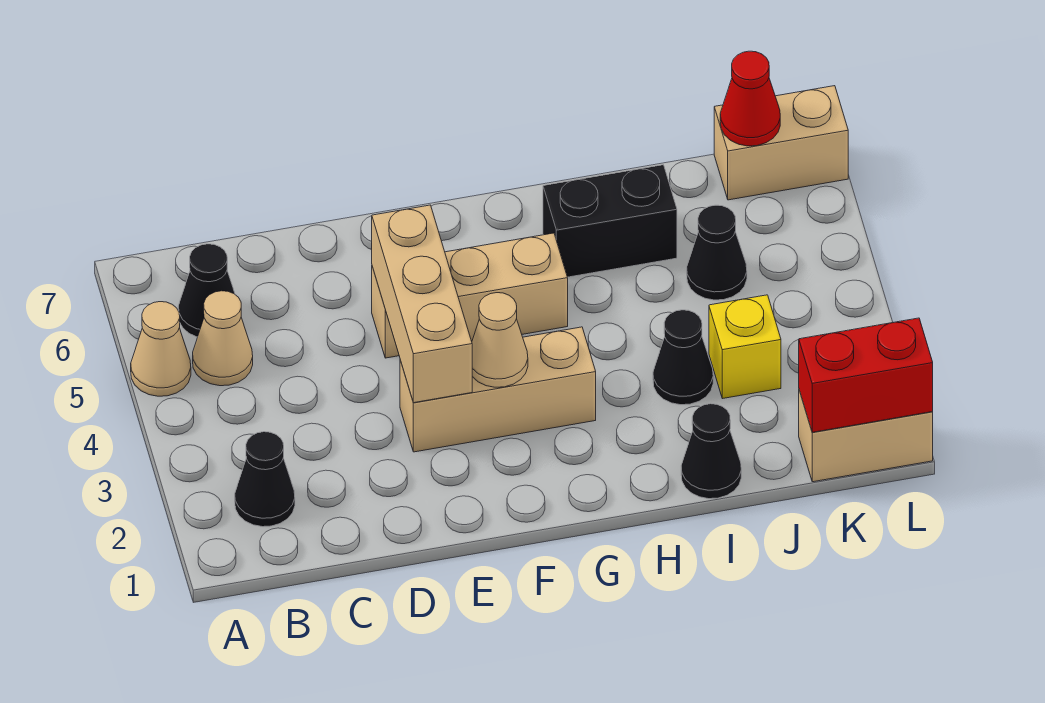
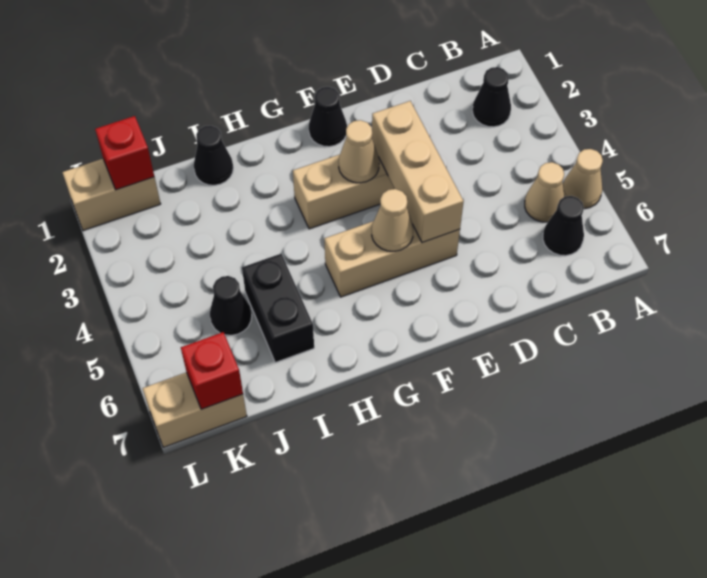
none -> tan cone F5 level 2
black brick H6:I6 level 1 -> black brick I5:I6 level 1
black cone I3 level 1 -> black cone F1 level 1
yellow brick J3 level 1 -> none
red brick K1:L1 level 2 -> red brick K1 level 2
red cone K7 level 2 -> red brick K7 level 2

